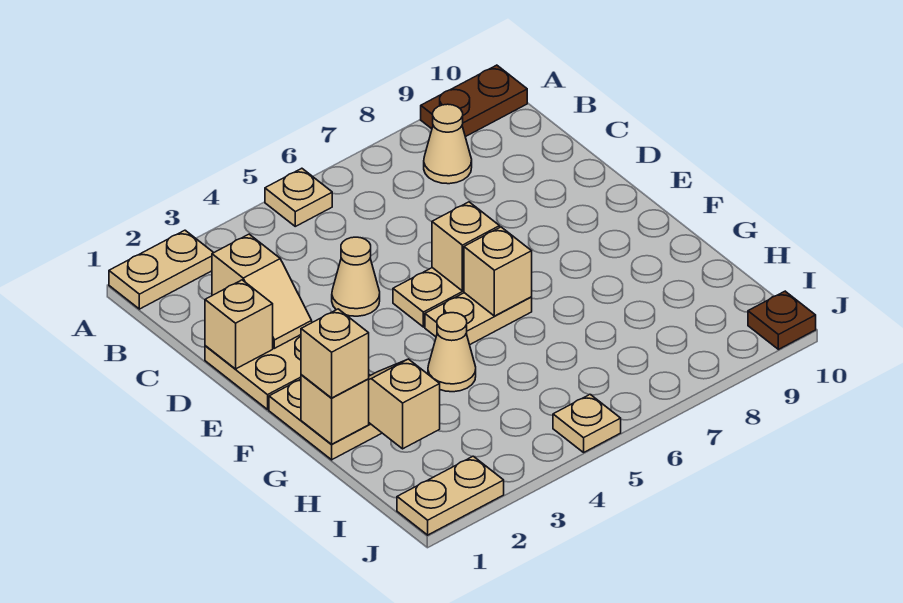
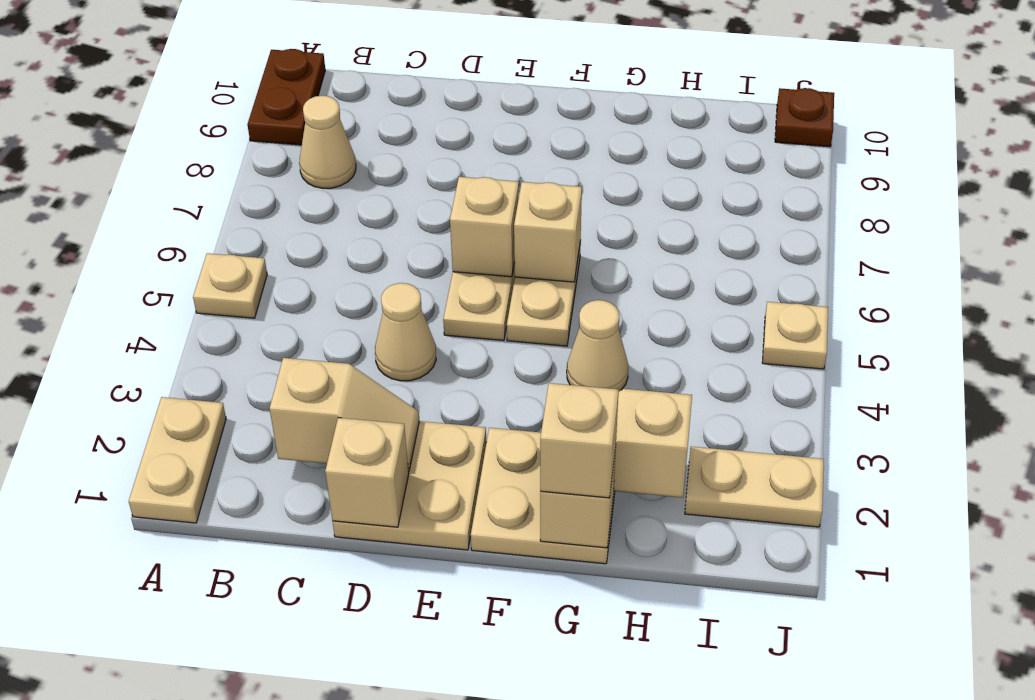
tan plate J1:J2 level 1 -> tan plate I2:J2 level 1

